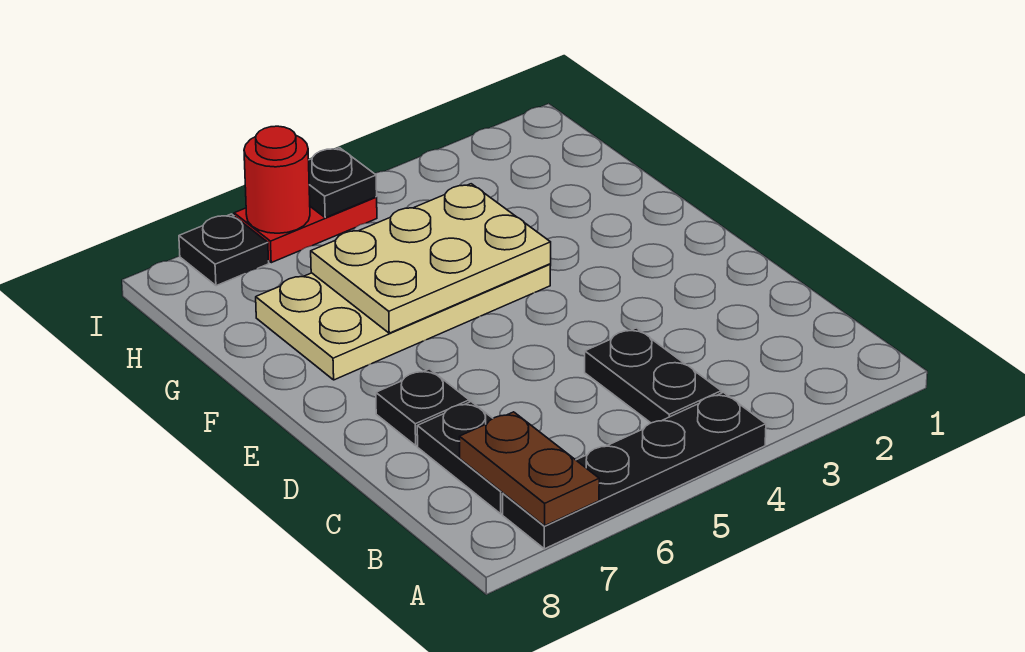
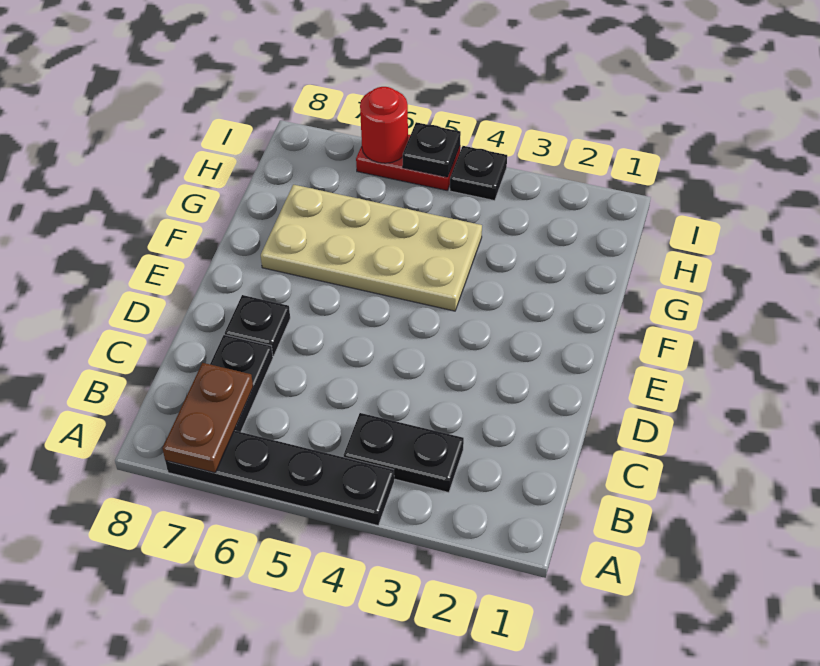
black plate B4:C4 level 1 -> black plate B3:B4 level 1
tan plate F4:G6 level 2 -> none
black plate I7 level 1 -> black plate I4 level 1

